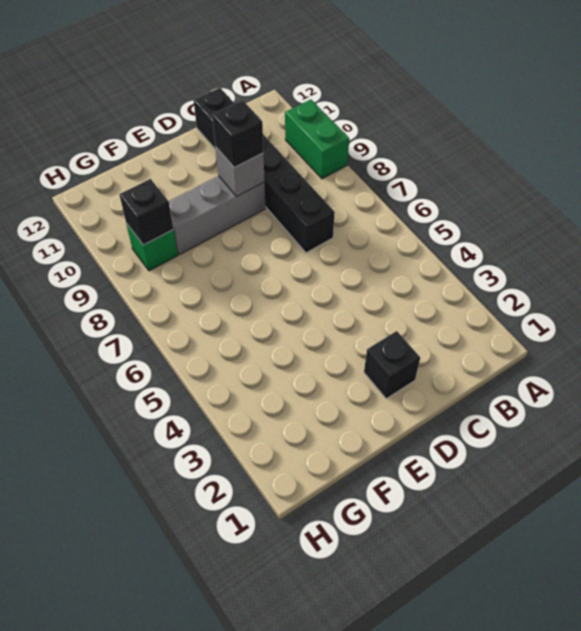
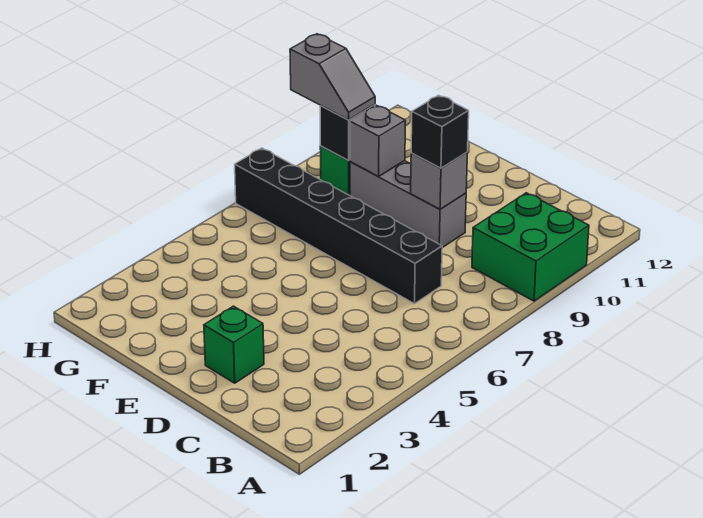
green brick A9:A10 level 1 -> green brick A9:B10 level 1
black brick C7:C12 level 1 -> black brick C7:H7 level 1
black brick D2 level 1 -> green brick D2 level 1
none -> grey brick F9 level 2
none -> grey slope G9:H9 level 3 top H

